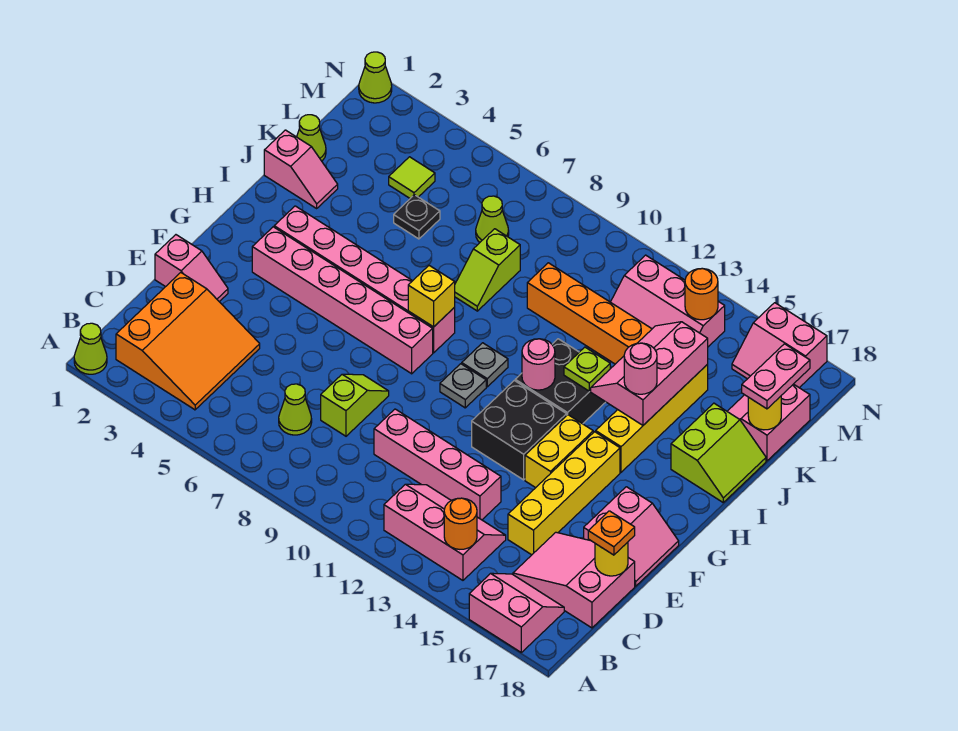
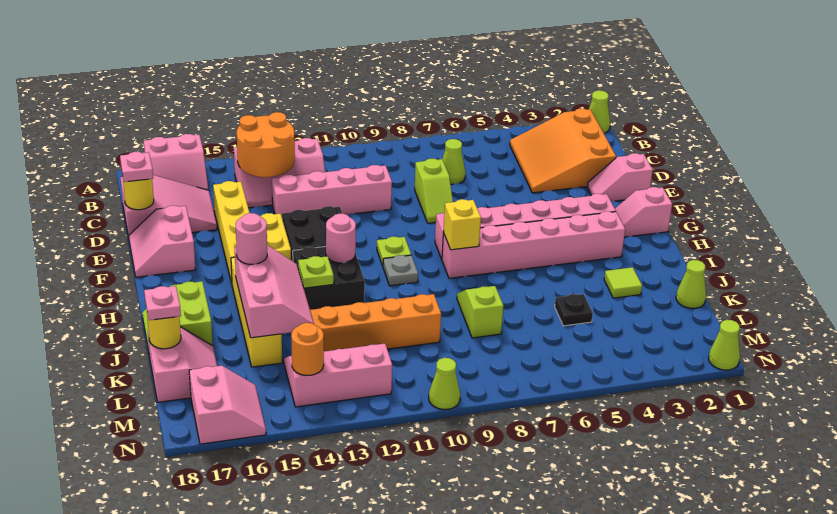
orange round brick B14 level 2 -> orange round brick B13:C14 level 2
orange plate D18 level 3 -> pink plate D18 level 3
grey plate G10 level 1 -> lime plate G10 level 1
pink slope J1:J2 level 1 top 1 -> pink slope G1:G2 level 1 top 1
pink plate K18:L18 level 3 -> pink plate K18 level 3
lime tile L4 level 1 -> lime tile J3 level 1
lime cone L7 level 1 -> lime cone N10 level 1
pink slope M16:N17 level 1 top N -> pink slope M16:N17 level 1 top 17

